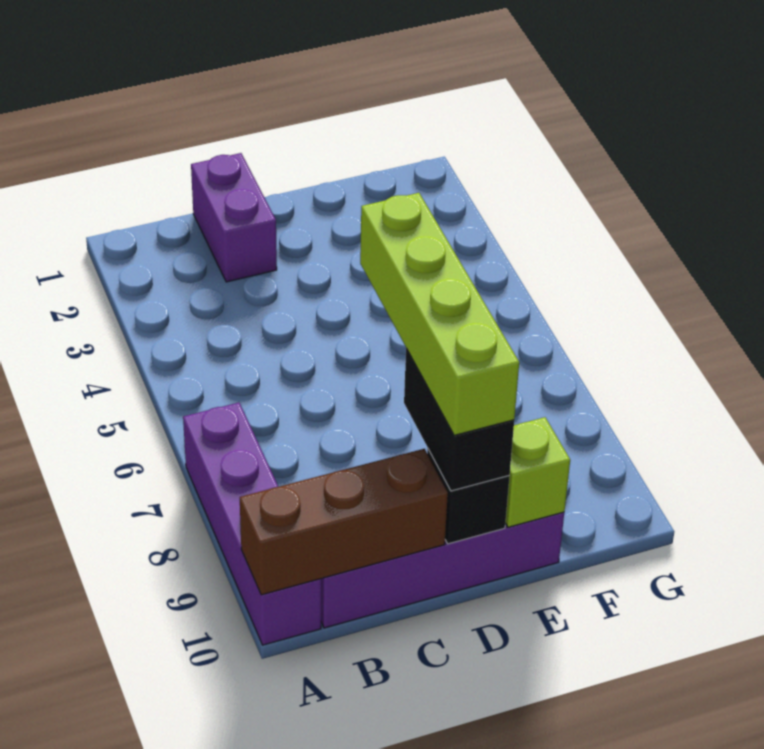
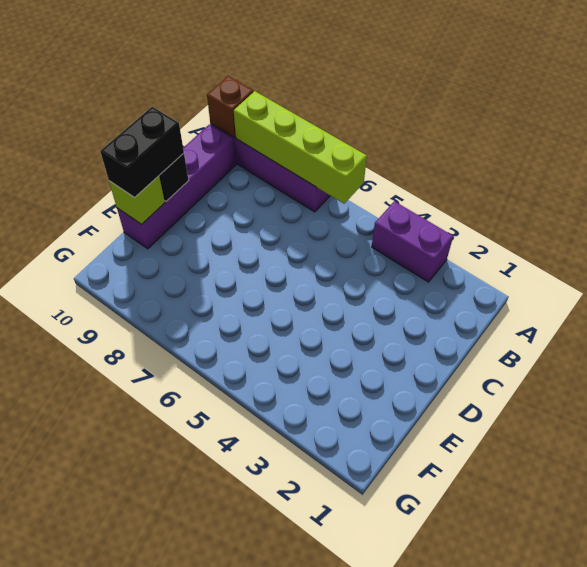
brown brick A10:C10 level 2 -> brown brick A10 level 2
purple brick C1:C2 level 1 -> purple brick A3:A4 level 1
lime brick D7:D10 level 4 -> lime brick A6:A9 level 2
black brick D9:D10 level 3 -> black brick D10:E10 level 3

